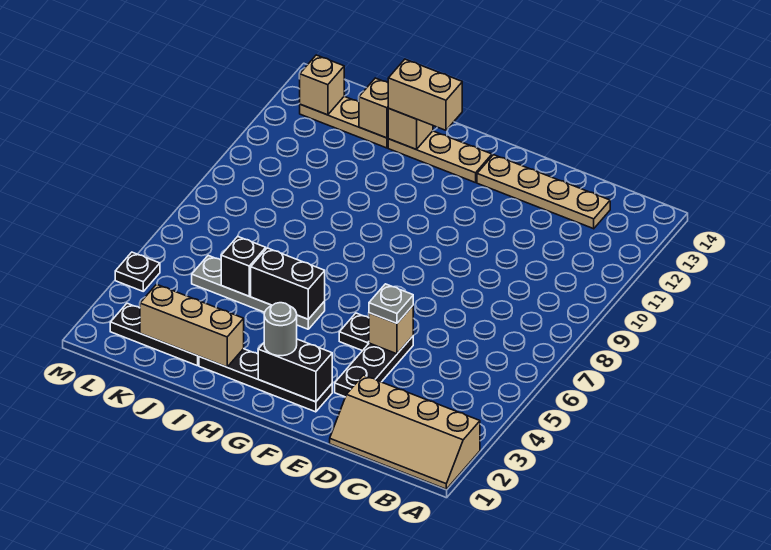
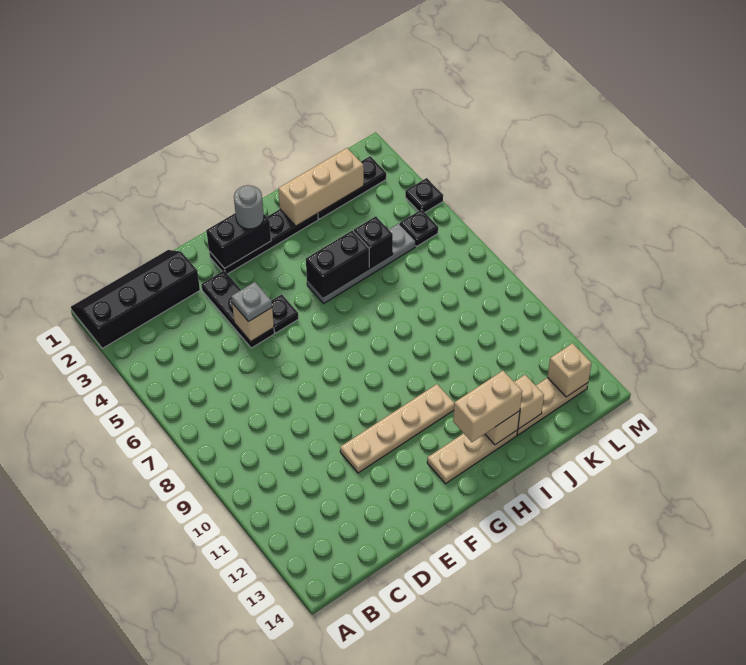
tan slope A1:D2 level 1 top 2 -> black slope A1:D2 level 1 top 2
tan plate C13:F13 level 1 -> tan plate E11:H11 level 1
none -> black plate L5 level 1

